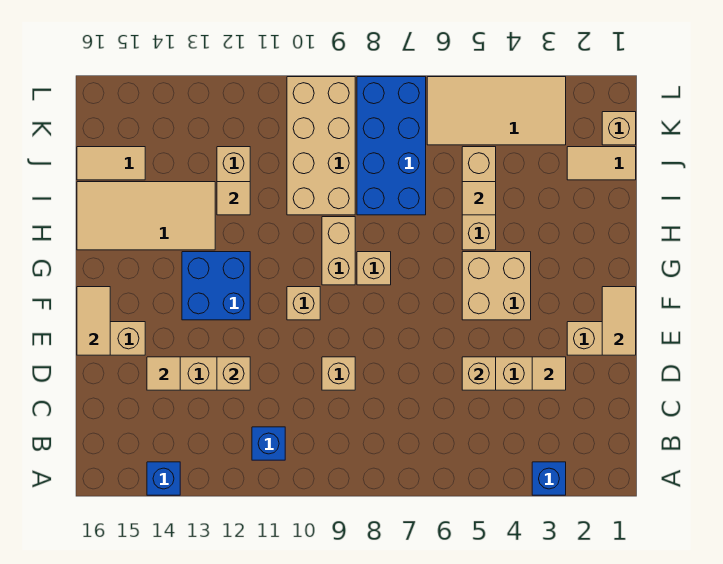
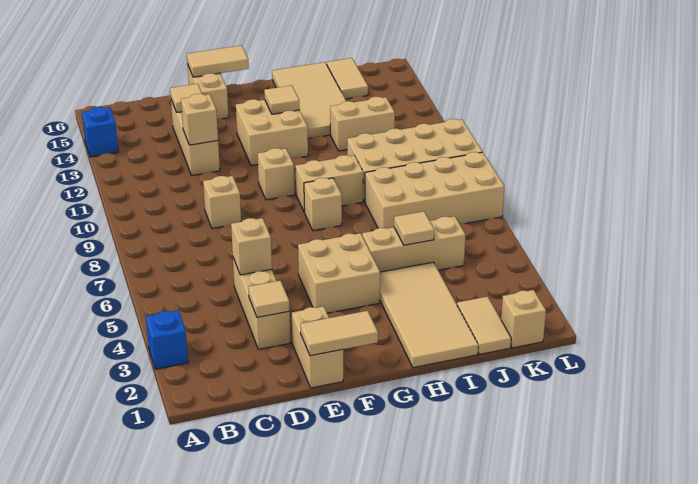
blue brick B11 level 1 -> none
blue brick F12:G13 level 1 -> tan brick F12:G13 level 1
blue brick I7:L8 level 1 -> tan brick I7:L8 level 1
tan tile I12 level 2 -> tan tile G13 level 2
tan tile K3:L6 level 1 -> tan tile H1:I4 level 1

